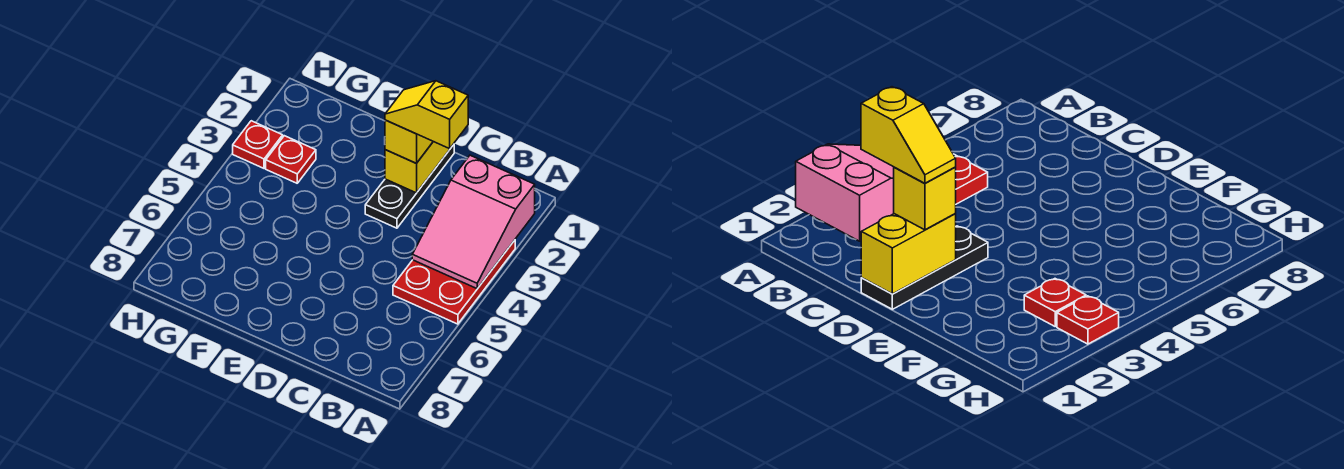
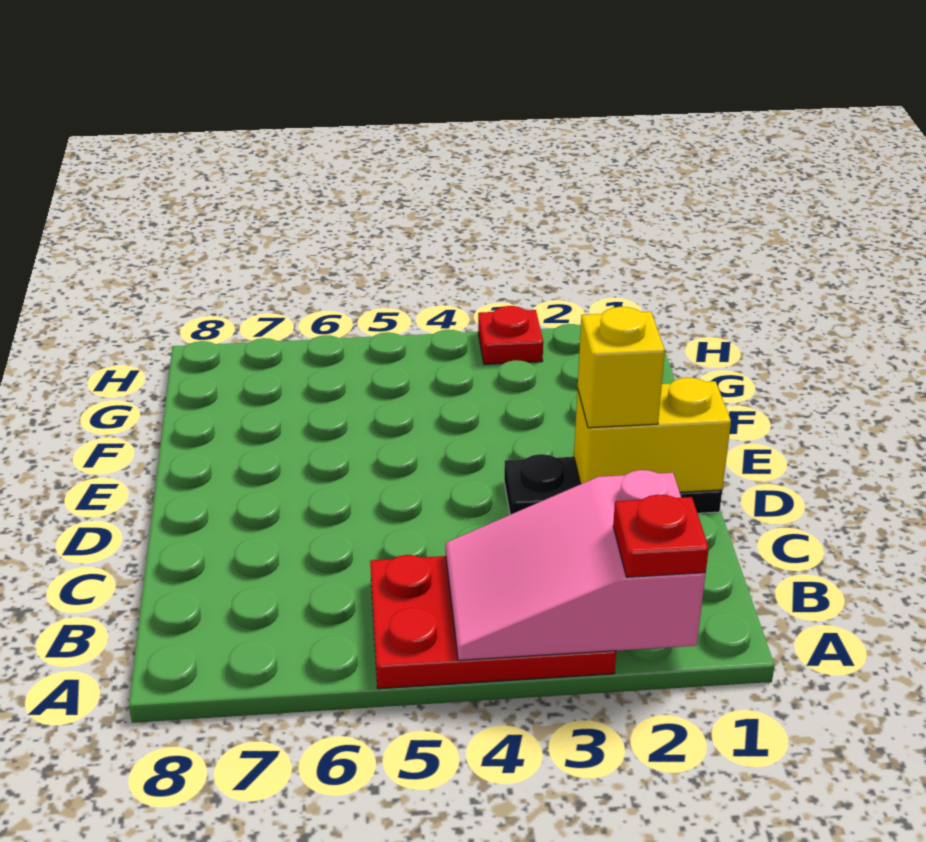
yellow slope C2:D2 level 4 top C -> none
red plate G3 level 1 -> red plate A2 level 3

